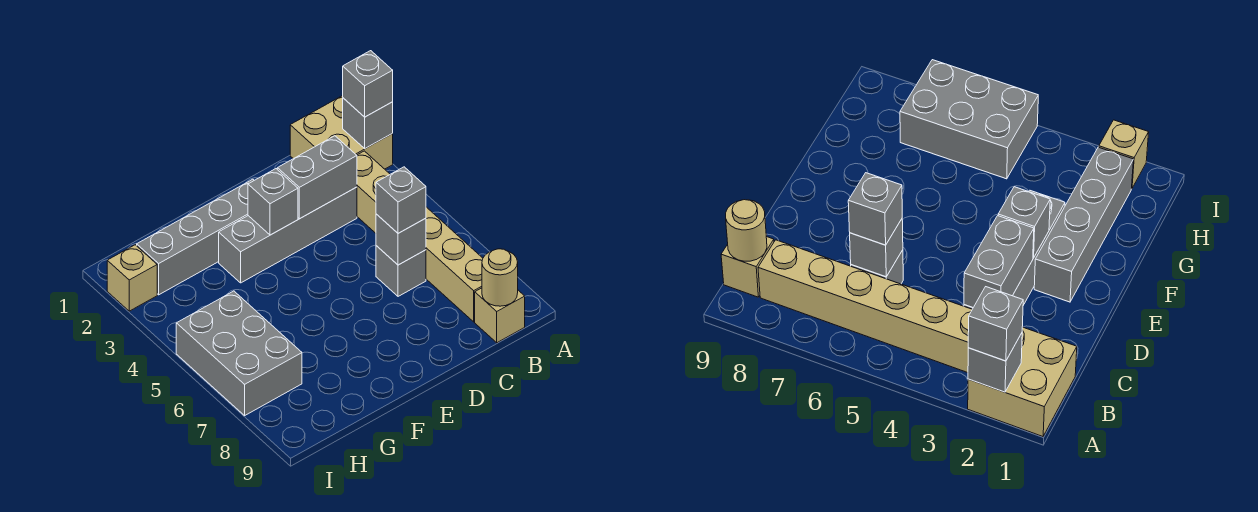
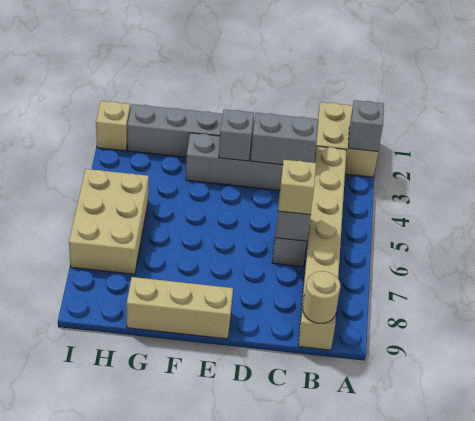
grey brick A2 level 3 -> none
grey brick C6 level 3 -> tan brick C6 level 3
none -> tan brick E9:G9 level 1
grey brick H5:I7 level 1 -> tan brick H5:I7 level 1

